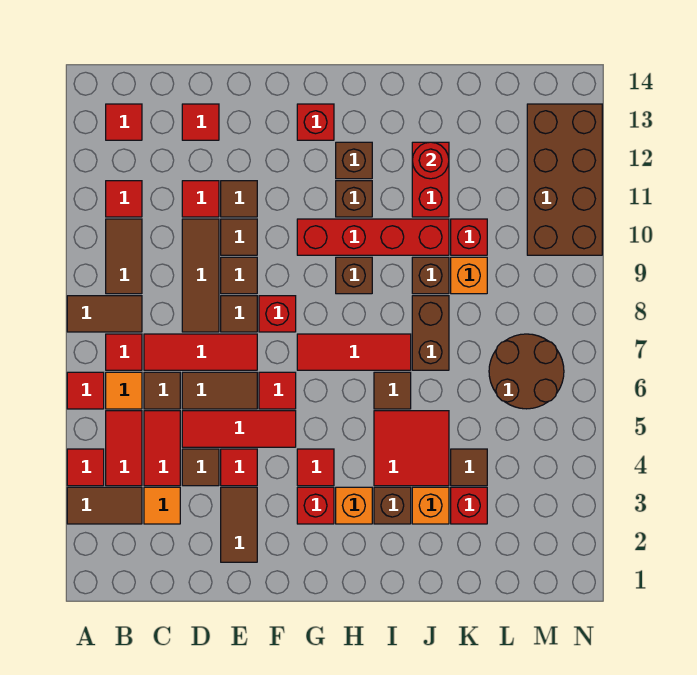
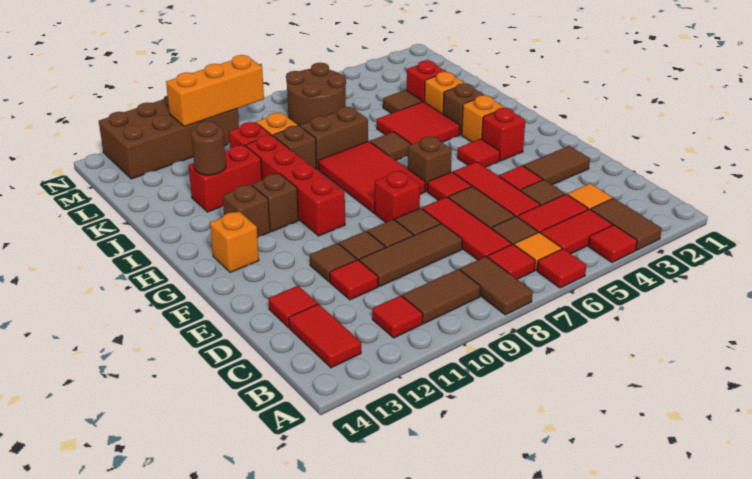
red tile B13 level 1 -> red tile B13:C13 level 1
red tile G7:I7 level 1 -> red tile G7:I8 level 1
red brick G13 level 1 -> orange brick G13 level 1
brown brick H9 level 1 -> brown brick G6 level 1
red round brick J12 level 2 -> brown round brick J12 level 2
none -> orange brick M9:M11 level 2

